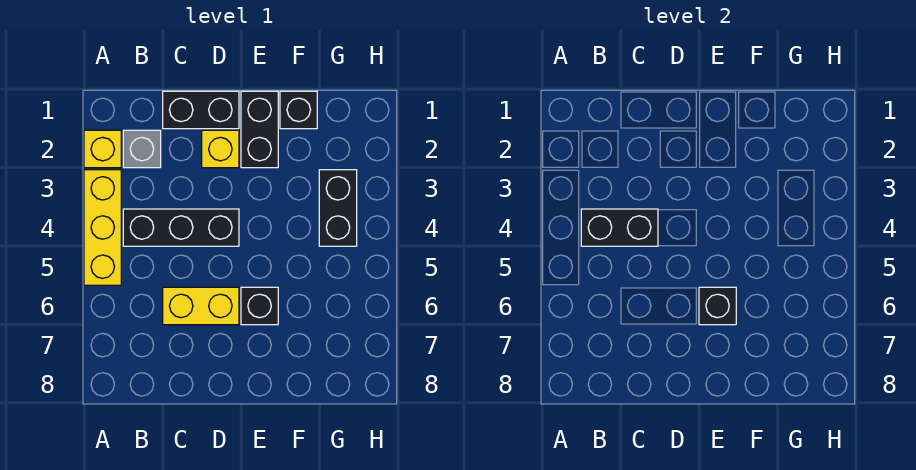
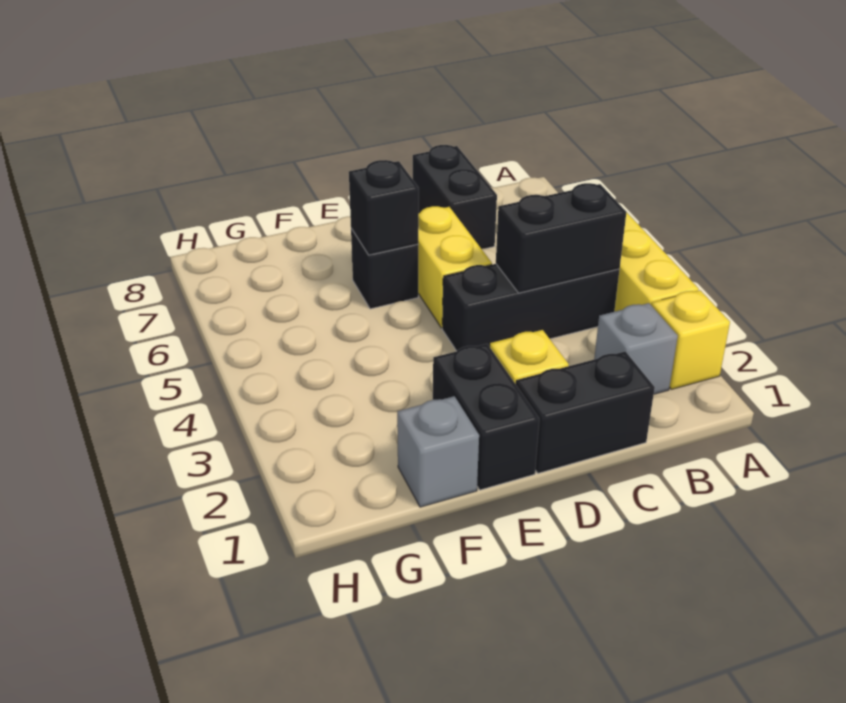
yellow brick C6:D6 level 1 -> yellow brick D5:D6 level 1
black brick F1 level 1 -> grey brick F1 level 1
black brick G3:G4 level 1 -> black brick C7:C8 level 1

